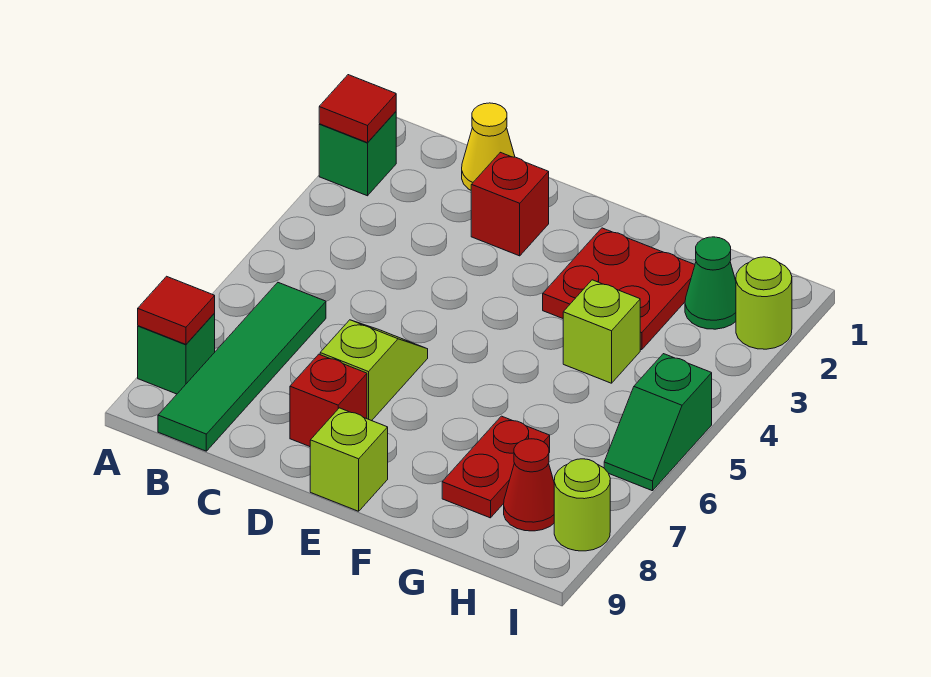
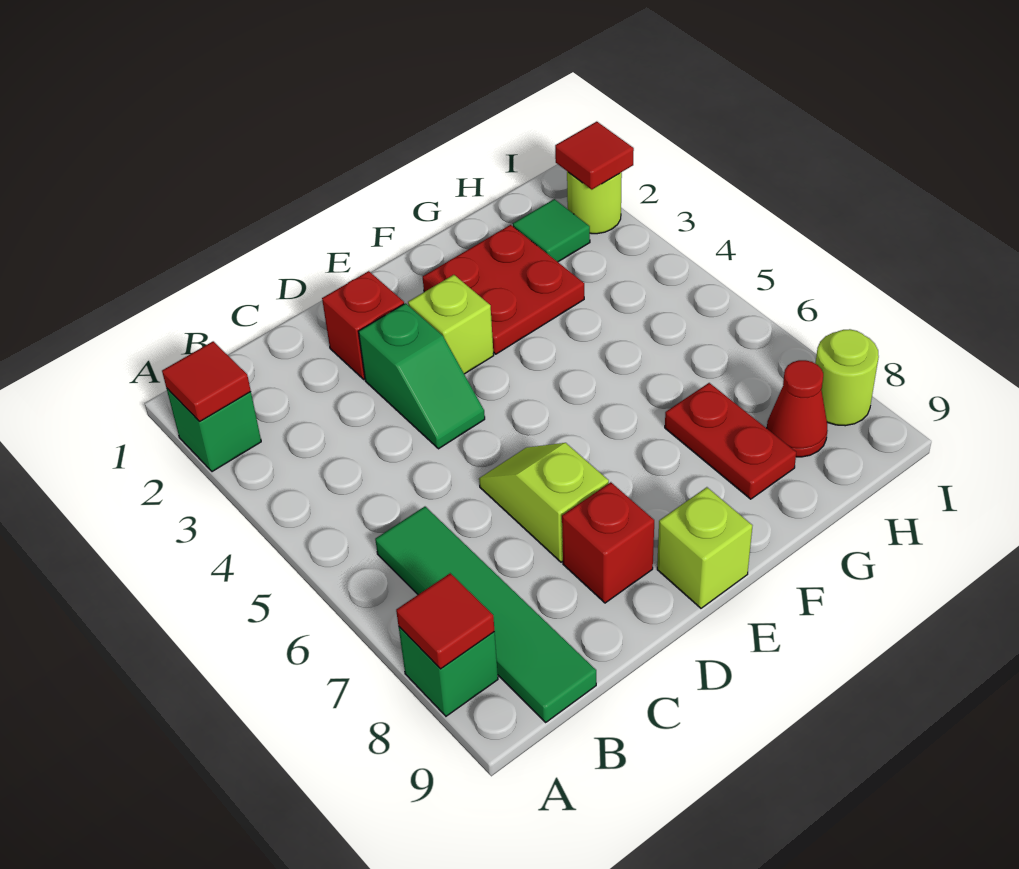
yellow cone C1 level 1 -> none
lime brick G4 level 1 -> lime brick E3 level 1
green cone H2 level 1 -> green tile H2 level 1
none -> red tile I2 level 2
green slope I5:I6 level 1 top 5 -> green slope D3:D4 level 1 top 3

